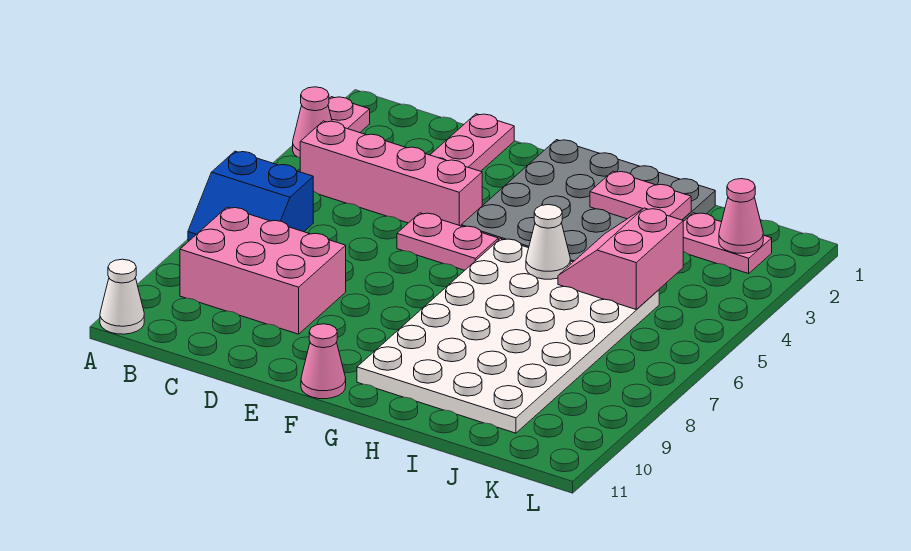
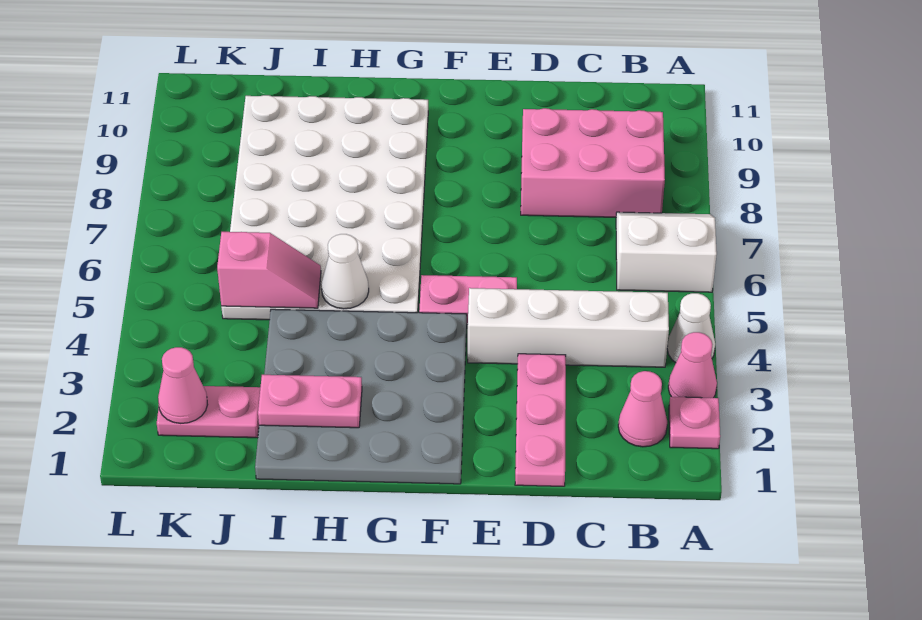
blue slope A6:B7 level 1 top 6 -> white slope A6:B7 level 1 top 6
white cone A11 level 1 -> white cone A4 level 1
pink brick B4:E4 level 1 -> white brick B4:E4 level 1
pink cone F11 level 1 -> pink cone B2 level 1
pink slope I4:J5 level 2 top J -> pink slope I5:J5 level 2 top J

